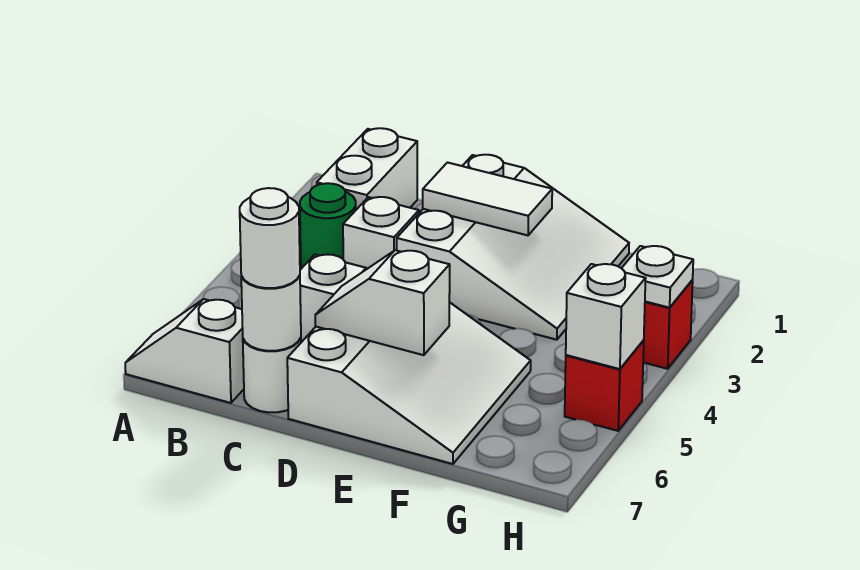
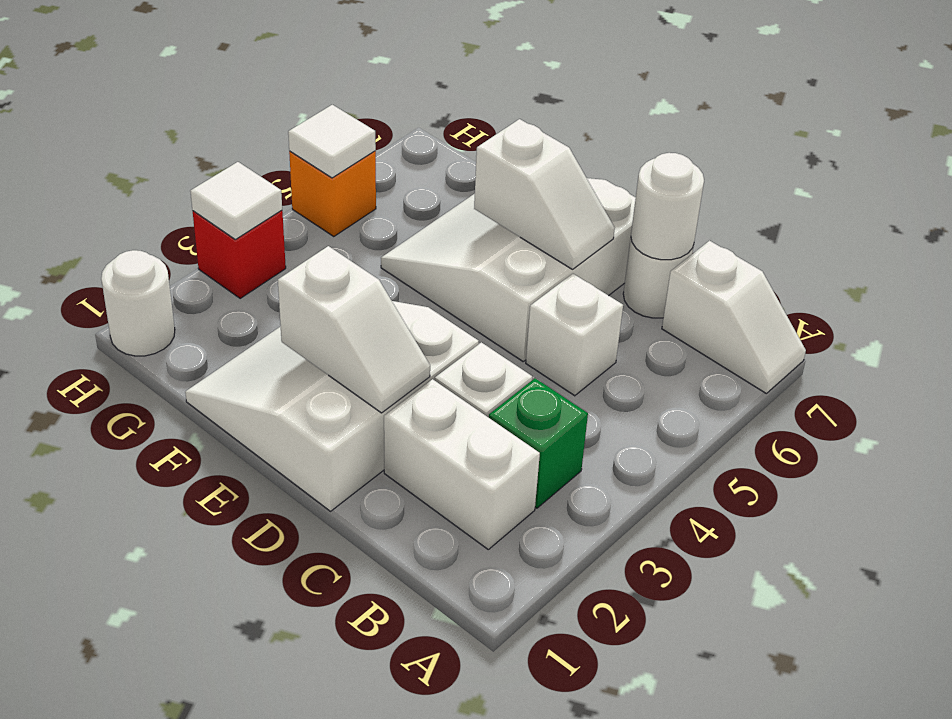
white brick B1:B2 level 1 -> white brick B2:C2 level 1
green round brick B3 level 1 -> green brick B3 level 1
white round brick C7 level 3 -> white round brick H1 level 1
white tile D2:E2 level 2 -> white slope D2:E2 level 2 top E
white plate H3 level 2 -> white tile H3 level 2
red brick H5 level 1 -> orange brick H5 level 1
white brick H5 level 2 -> white tile H5 level 2

